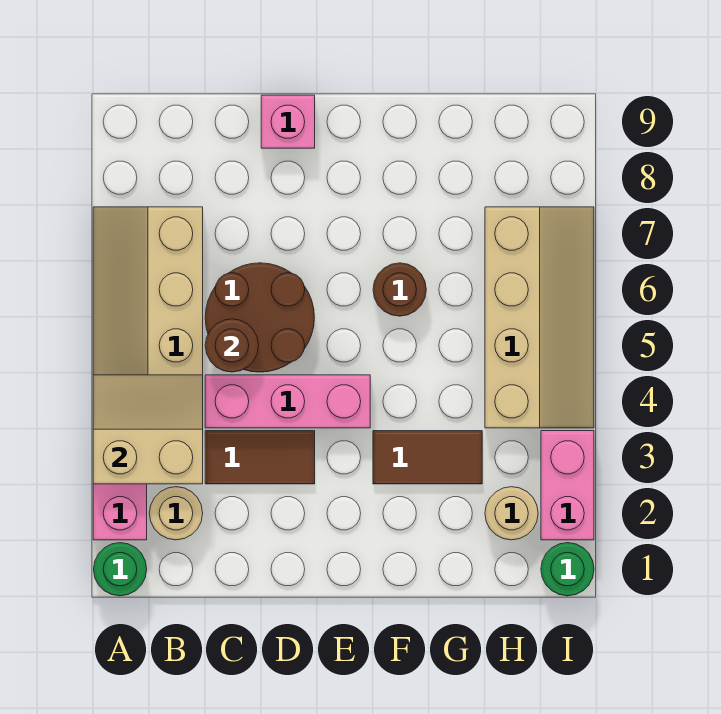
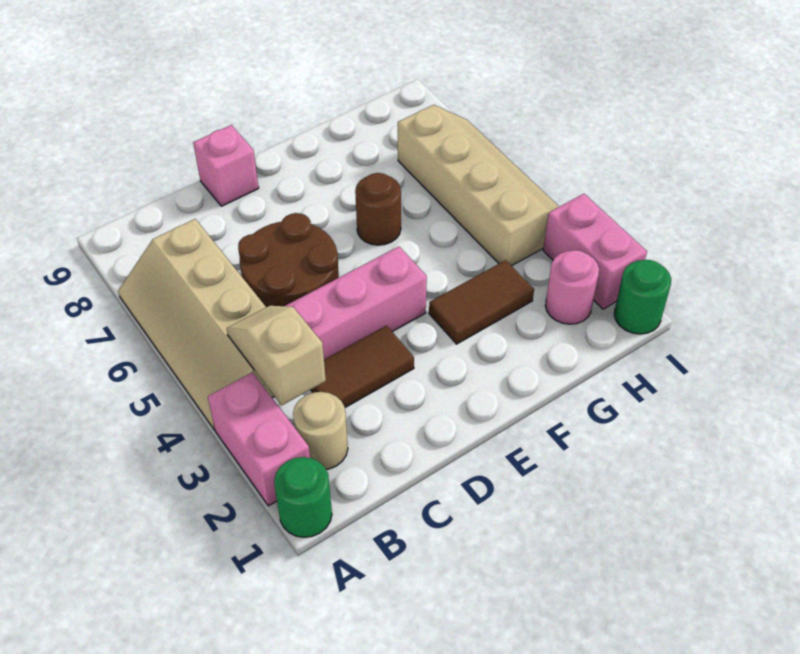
tan slope A3:B4 level 2 top 3 -> tan slope B3:B4 level 2 top 3
brown round brick C5 level 2 -> none
tan round brick H2 level 1 -> pink round brick H2 level 1

